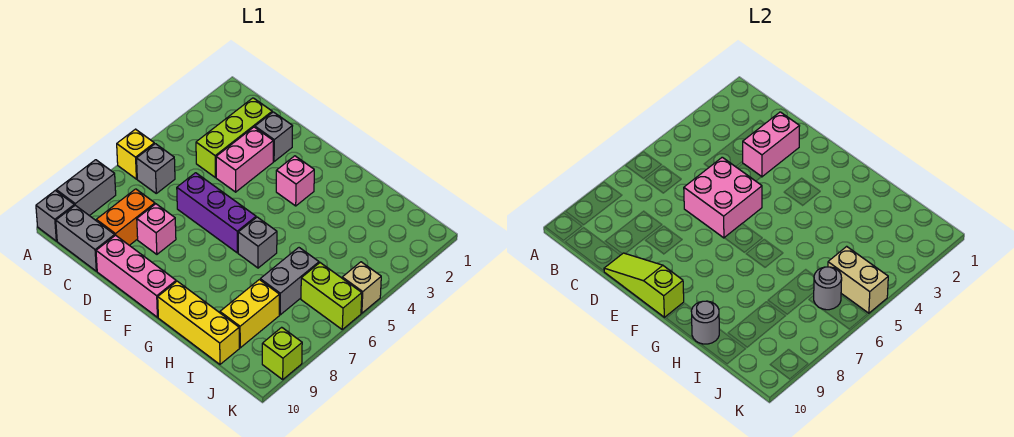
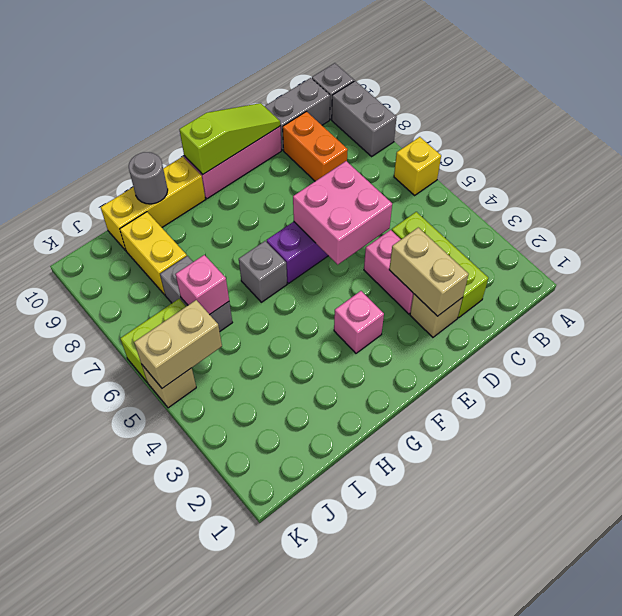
grey brick B6 level 1 -> none
grey brick D2 level 1 -> tan brick D2 level 1
pink brick D2:D3 level 2 -> tan brick D2:D3 level 2
pink brick D8 level 1 -> pink brick I6 level 2
grey round brick J6 level 2 -> none
lime brick K9 level 1 -> none

